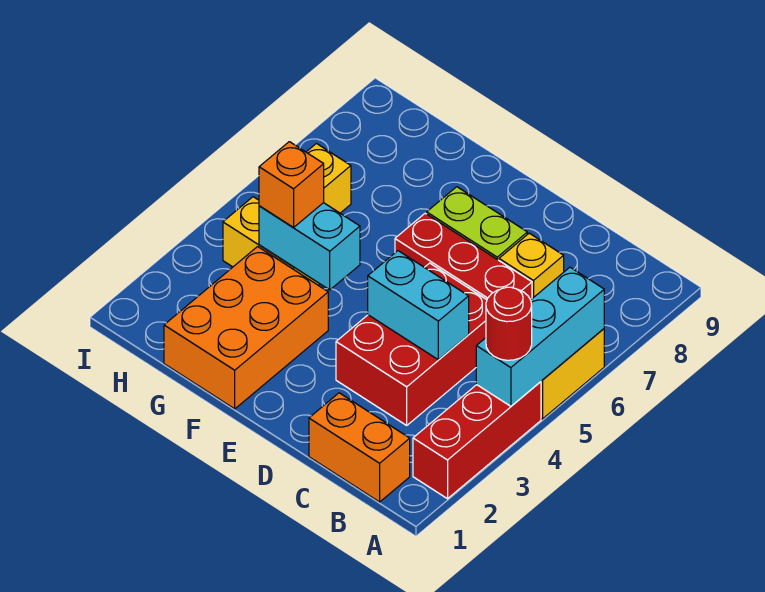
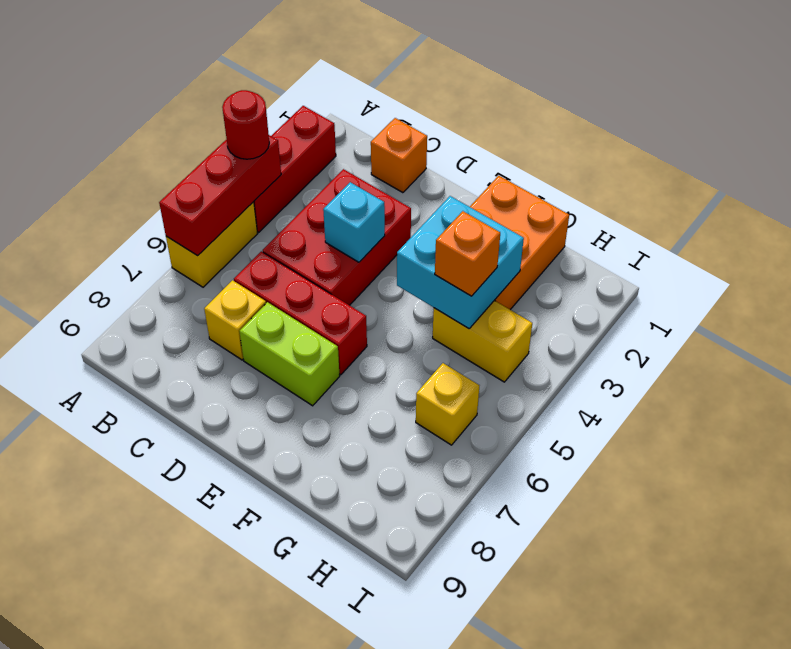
cyan brick A4:A6 level 2 -> red brick A4:A6 level 2
orange brick B1:C1 level 1 -> orange brick C1 level 1
cyan brick C4:D4 level 2 -> cyan brick D4 level 2
cyan brick F4:G4 level 2 -> cyan brick F3:G4 level 2

